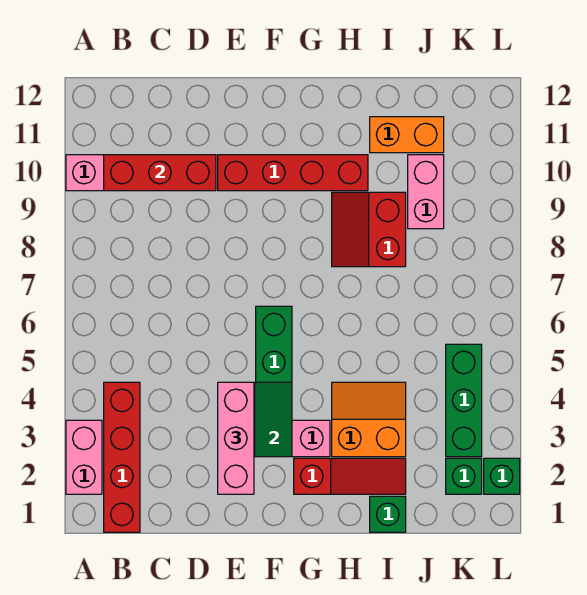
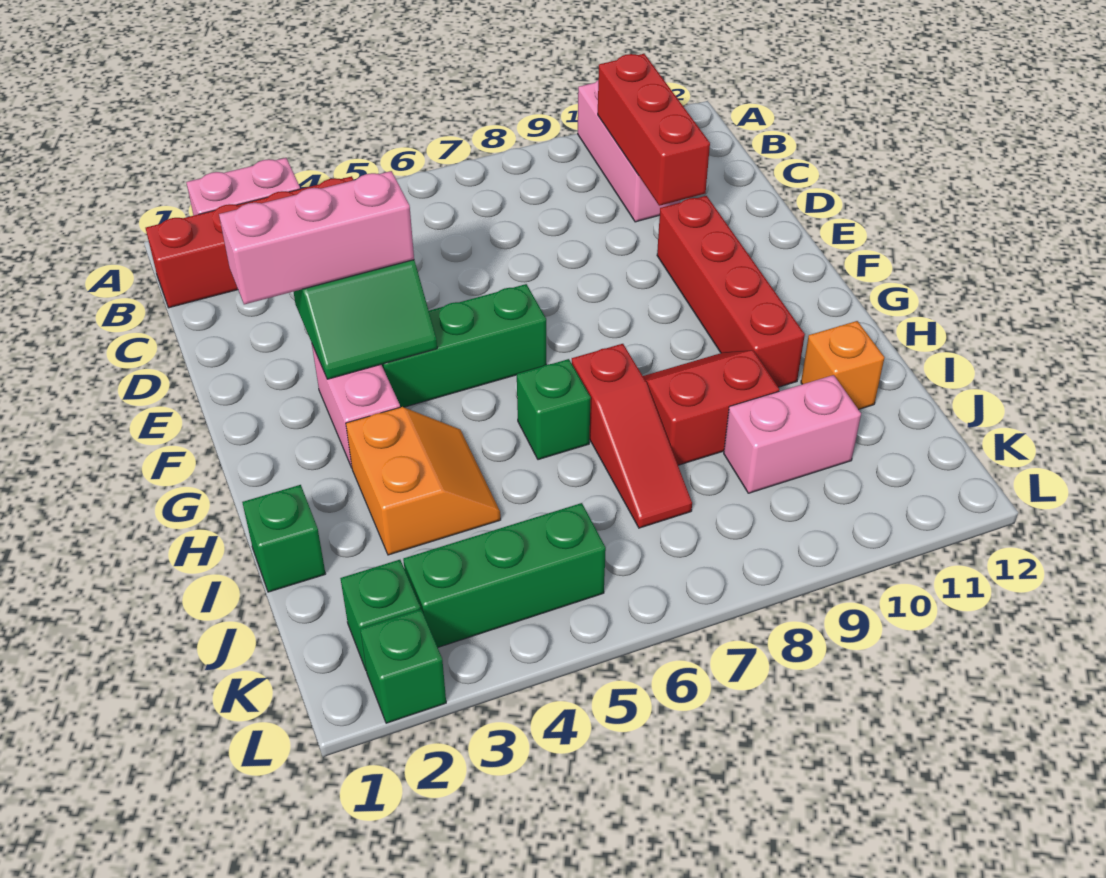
red slope G2:I2 level 1 top G -> red slope H7:J7 level 1 top H
none -> green brick H6 level 1
orange brick I11:J11 level 1 -> orange brick I11 level 1

